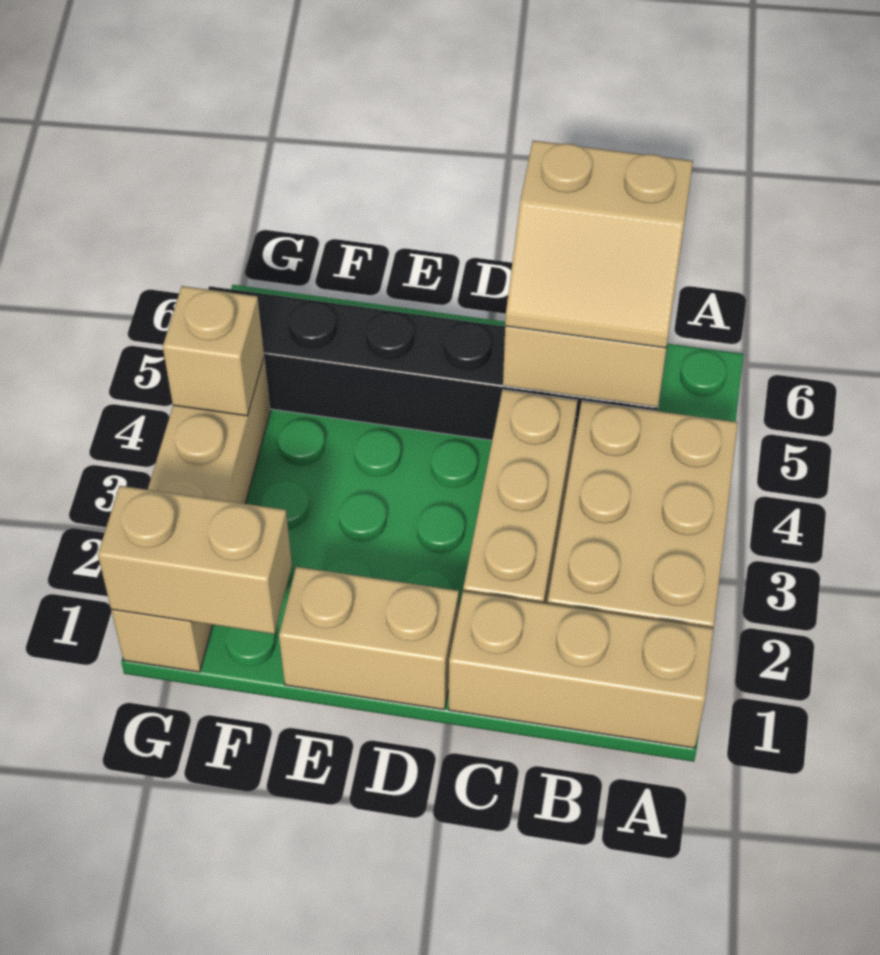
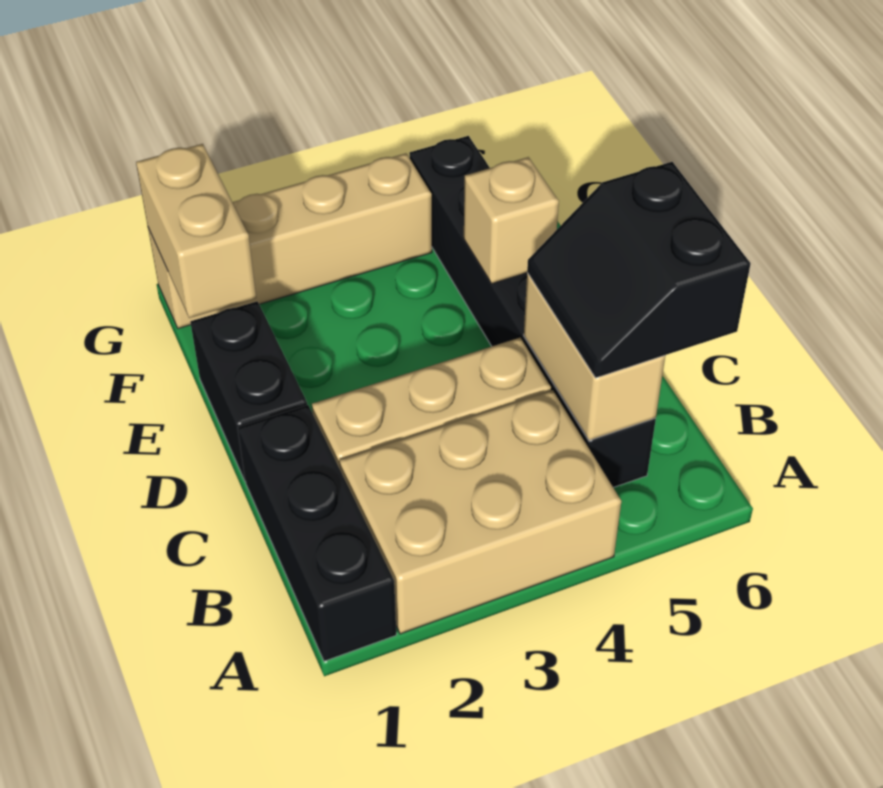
tan brick A1:C1 level 1 -> black brick A1:C1 level 1
tan slope B5:C6 level 3 top 6 -> black slope B5:C6 level 3 top 6
tan brick D1:E1 level 1 -> black brick D1:E1 level 1
tan brick G4 level 2 -> tan brick E5 level 2

